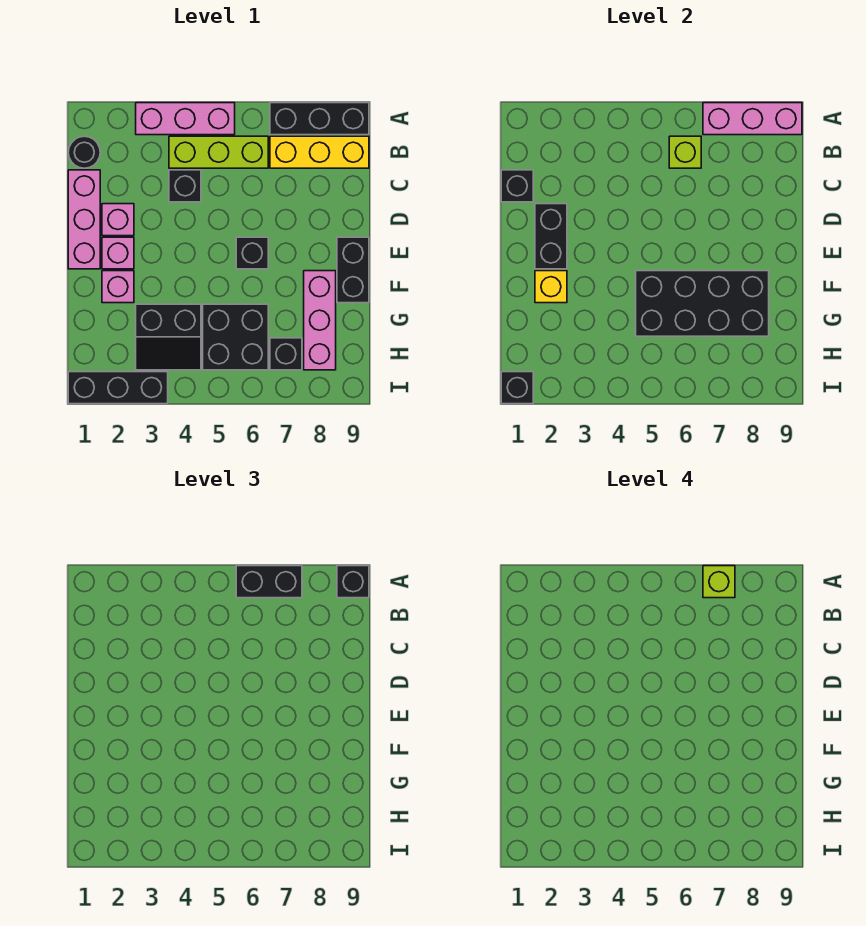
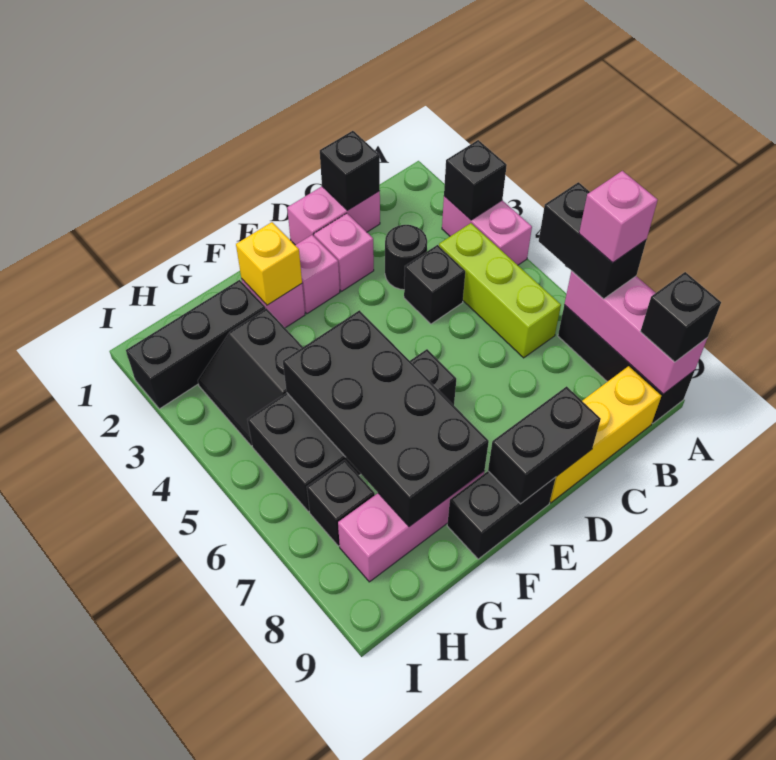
pink brick A3:A5 level 1 -> pink brick A3:A4 level 1
lime brick A7 level 4 -> pink brick A7 level 4
black round brick B1 level 1 -> black round brick C3 level 1
lime brick B6 level 2 -> none
yellow brick B7:B9 level 1 -> yellow brick B9:D9 level 1
pink brick C1:E1 level 1 -> pink brick C1:D1 level 1
black brick D2:E2 level 2 -> black brick D9:E9 level 2
black brick I1:I3 level 1 -> black brick G2:I2 level 1
black brick I1 level 2 -> black brick A3 level 2

